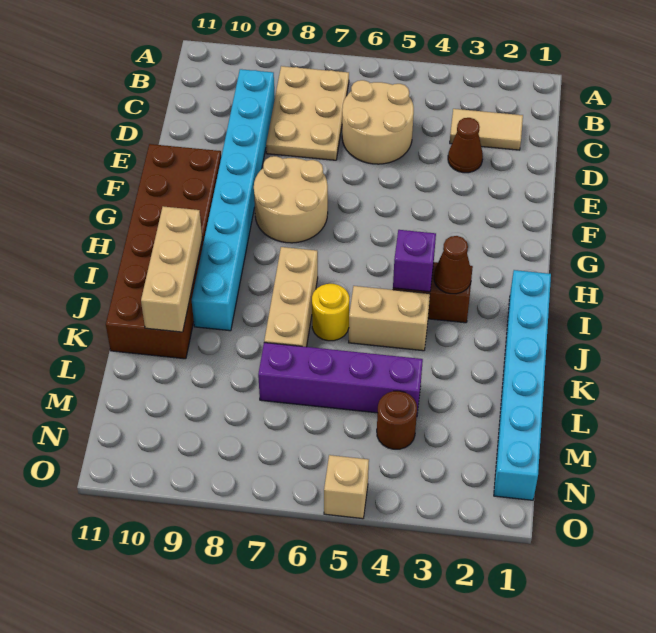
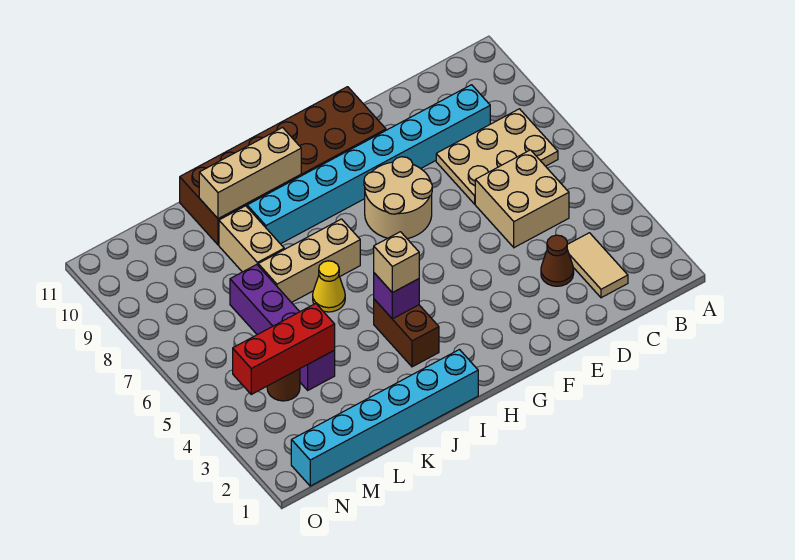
tan round brick C5:D6 level 1 -> tan brick C5:D6 level 1
brown cone I3 level 2 -> none
tan brick J4:J5 level 1 -> tan brick K8:K9 level 1
yellow round brick J6 level 1 -> yellow cone J6 level 1
none -> red brick L4:N4 level 2
tan brick O5 level 1 -> tan brick I4 level 3

